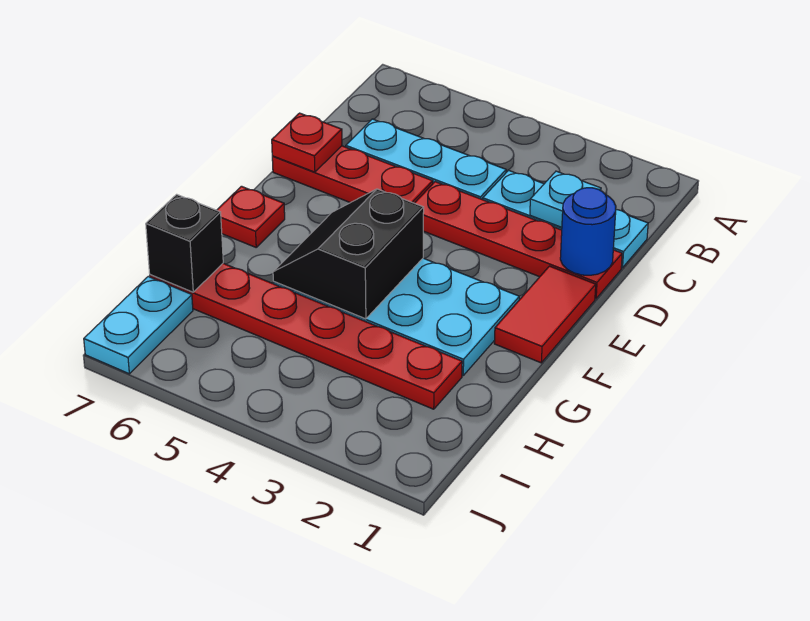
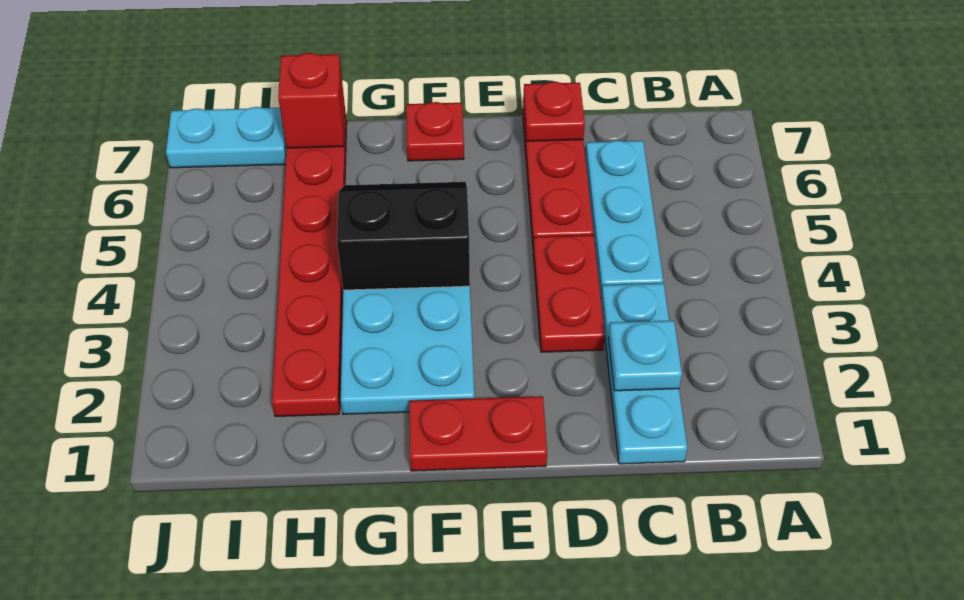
red plate D1:D4 level 1 -> red plate D3:D4 level 1
blue round brick D1 level 2 -> none
red tile E1:F1 level 1 -> red plate E1:F1 level 1
black brick H7 level 2 -> red brick H7 level 2

